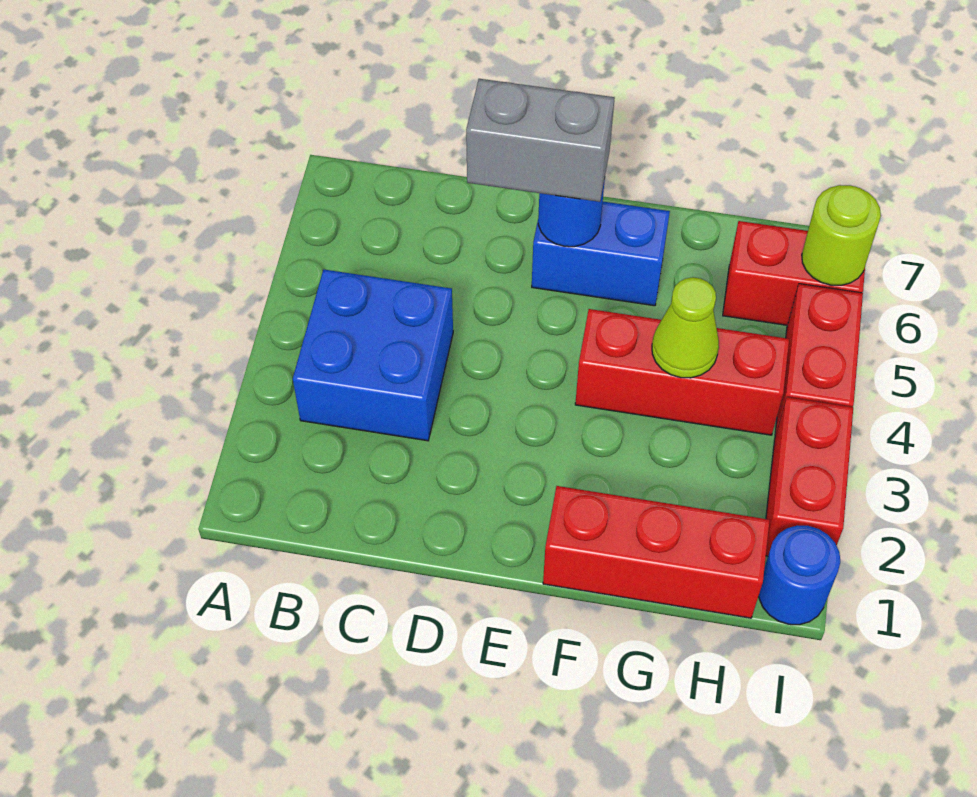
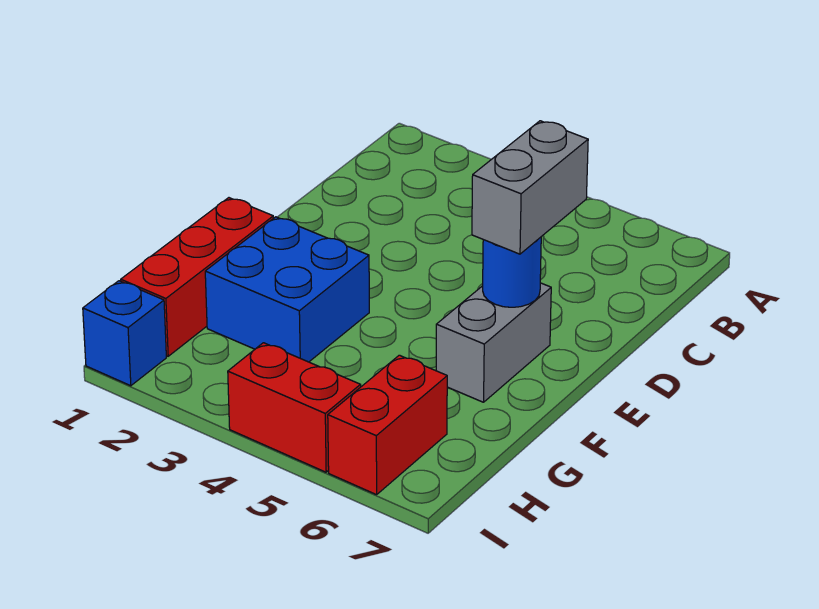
blue brick B3:C4 level 1 -> blue brick F2:G3 level 1
blue brick E6:F6 level 1 -> grey brick E6:F6 level 1
red brick F4:H4 level 1 -> none
lime cone G4 level 2 -> none
blue round brick I1 level 1 -> blue brick I1 level 1
red brick I2:I3 level 1 -> none
lime round brick I6 level 2 -> none

